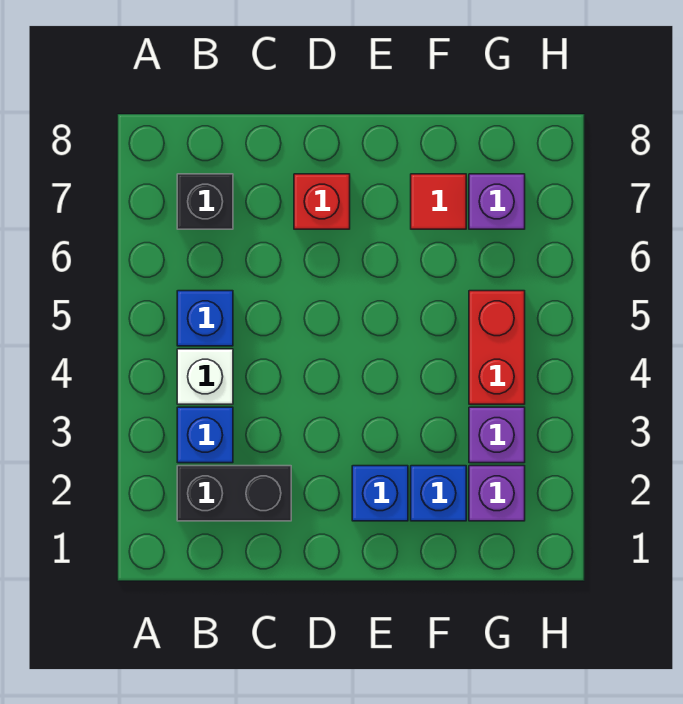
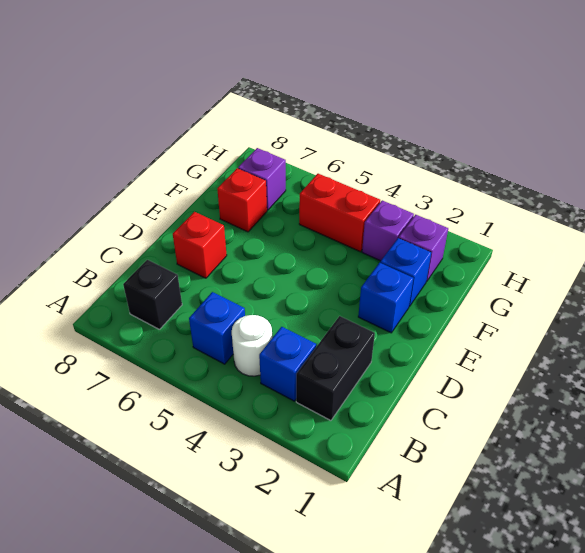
white brick B4 level 1 -> white round brick B4 level 1
red tile F7 level 1 -> red brick F7 level 1

